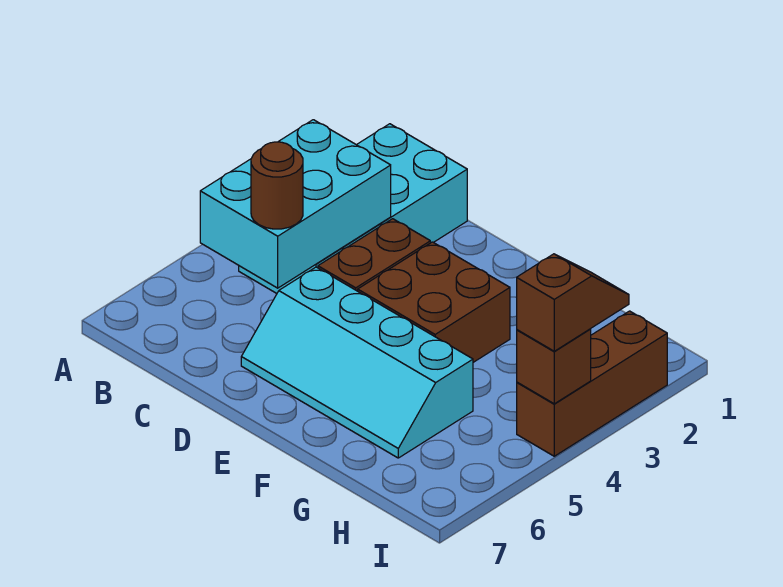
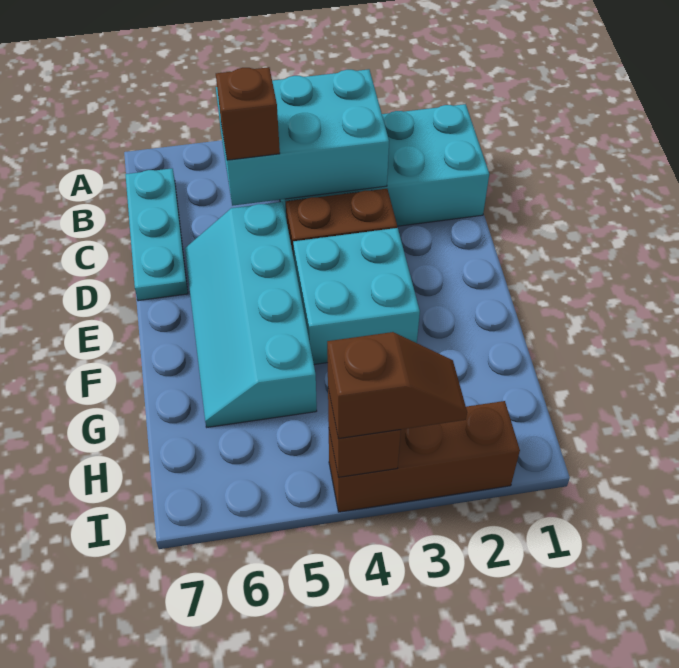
none -> cyan plate B7:D7 level 1
brown round brick C5 level 3 -> brown brick C5 level 3
brown brick E3:F4 level 1 -> cyan brick E3:F4 level 1

